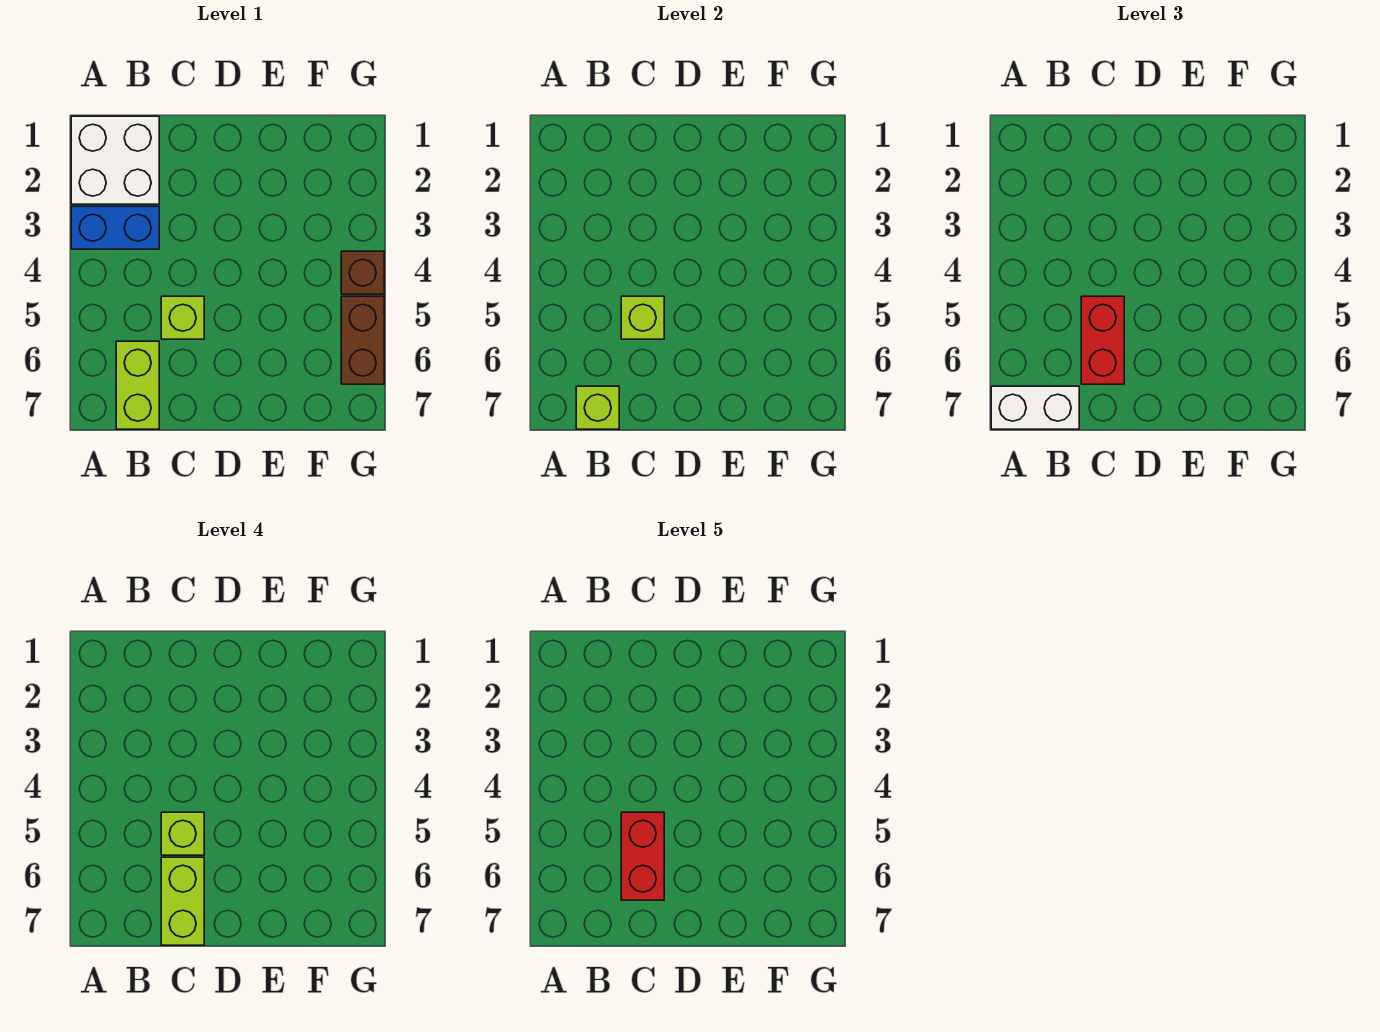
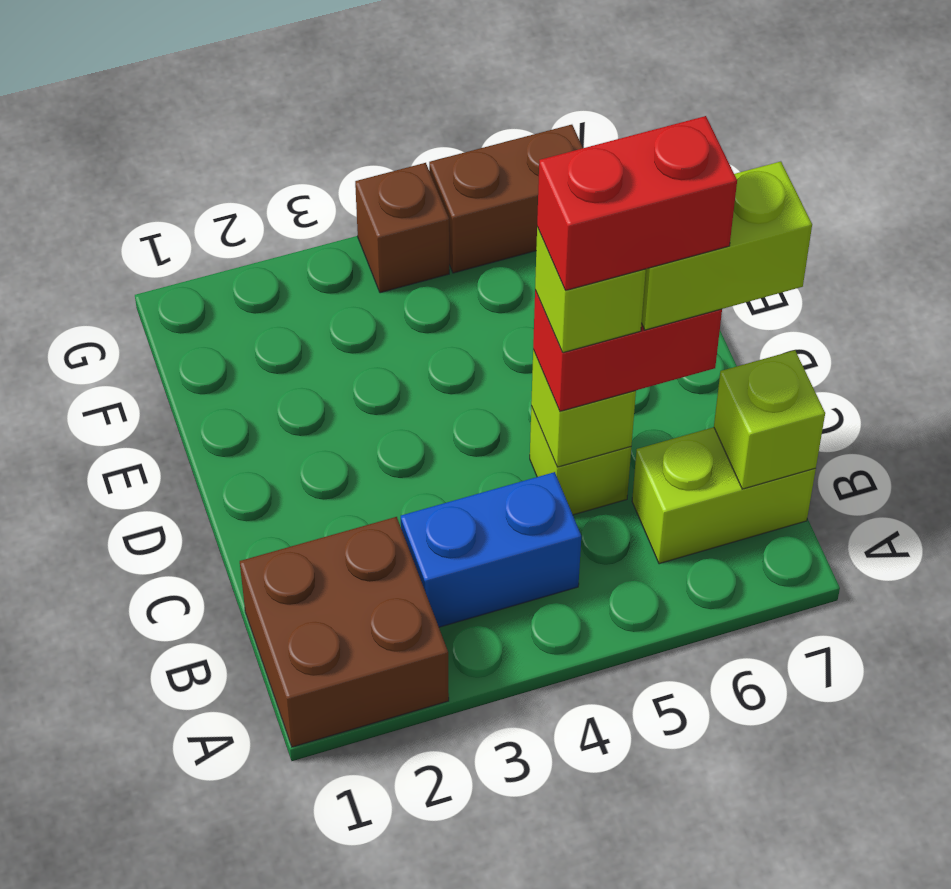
white brick A1:B2 level 1 -> brown brick A1:B2 level 1
blue brick A3:B3 level 1 -> blue brick B3:B4 level 1
white brick A7:B7 level 3 -> none

